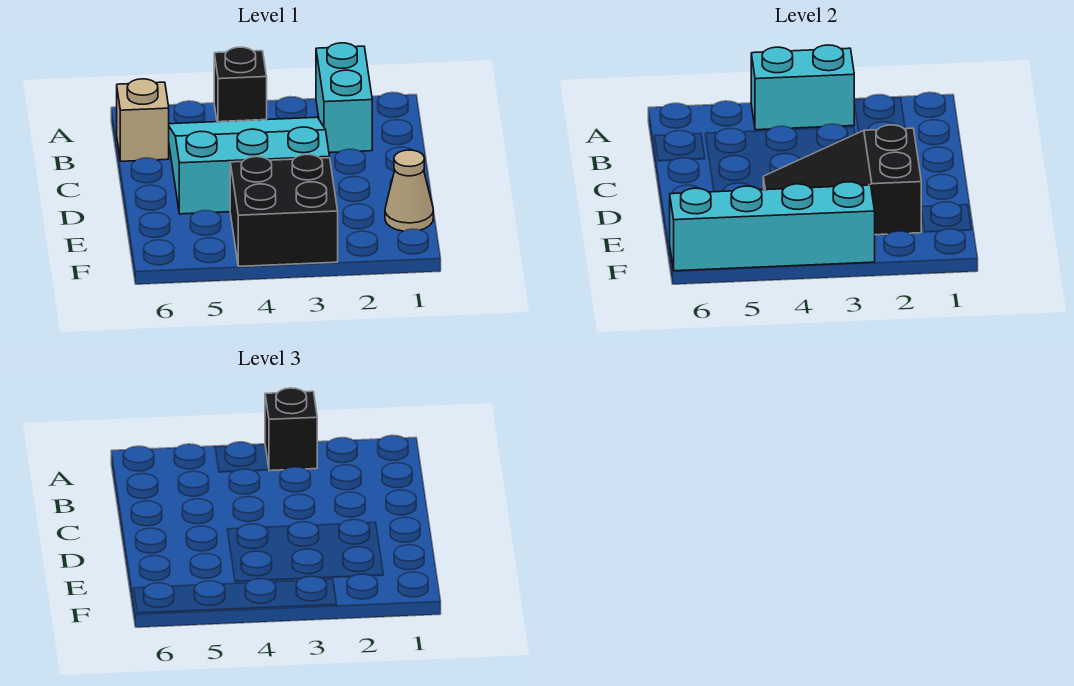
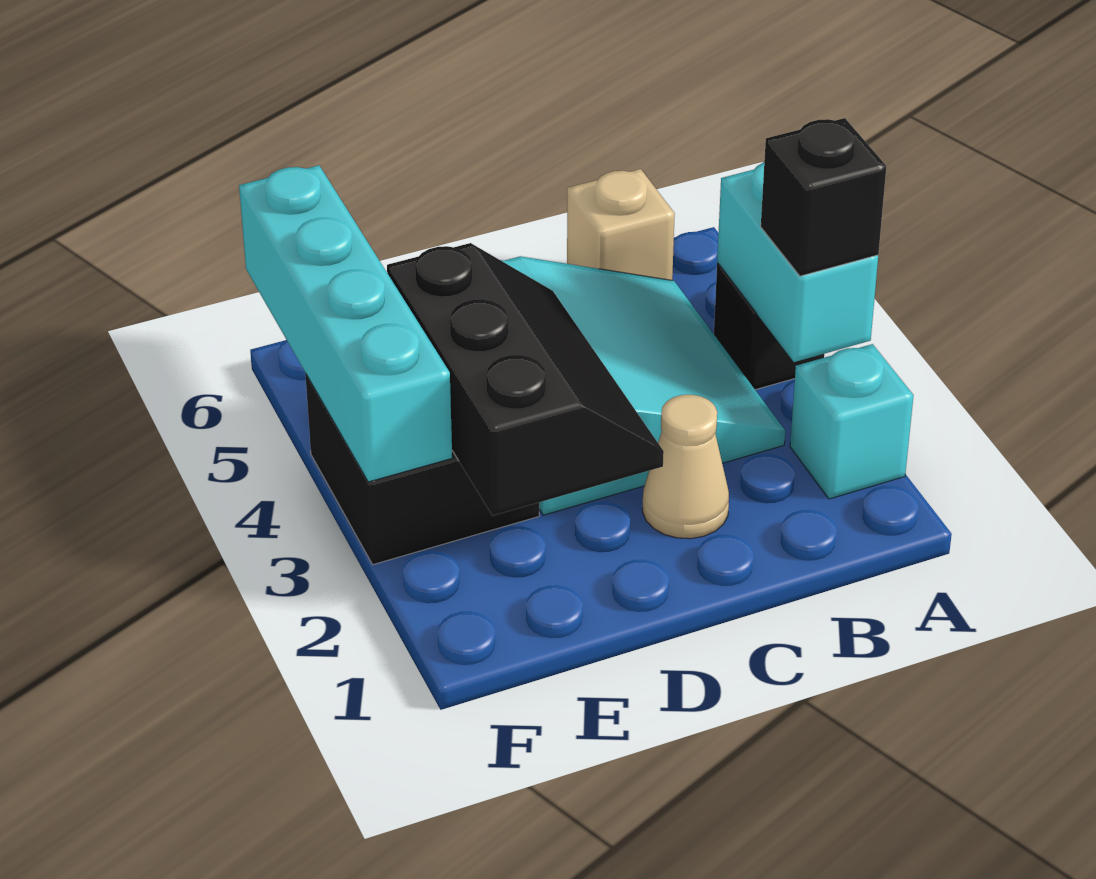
cyan brick A2:B2 level 1 -> cyan brick A2 level 1
black slope D2:E4 level 2 top 2 -> black slope D2:E4 level 2 top E
tan cone E1 level 1 -> tan cone C2 level 1

